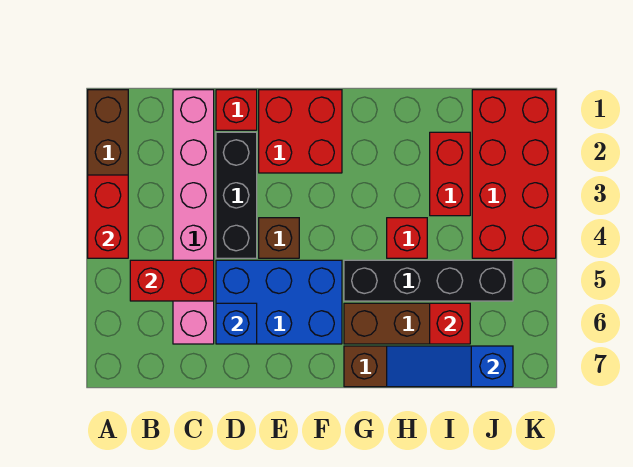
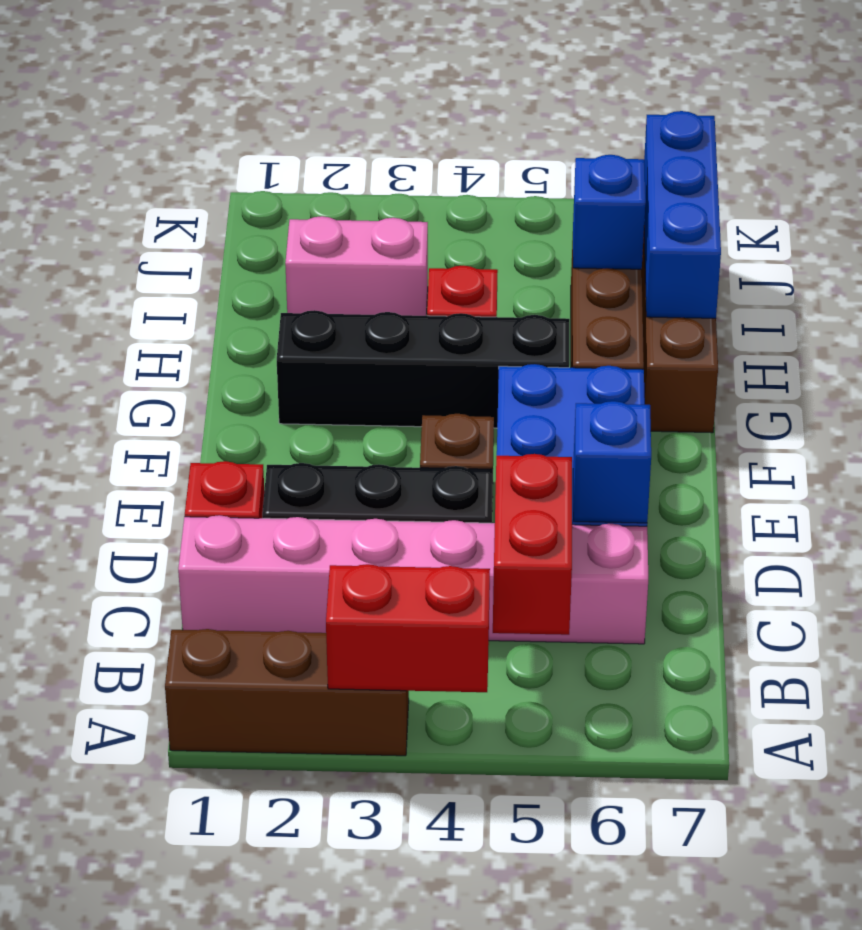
red brick E1:F2 level 1 -> none
black brick G5:J5 level 1 -> black brick G2:G5 level 1
blue slope H7:J7 level 2 top J -> blue brick H7:J7 level 2
red brick I2:I3 level 1 -> pink brick I2:I3 level 1
red brick I6 level 2 -> blue brick I6 level 2
red brick J1:K4 level 1 -> none

